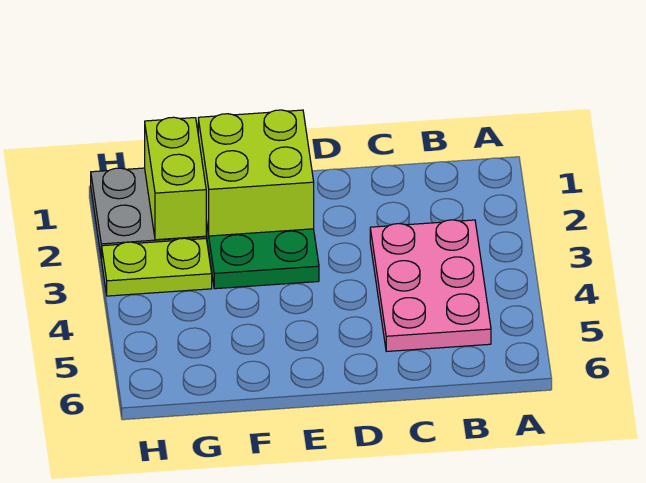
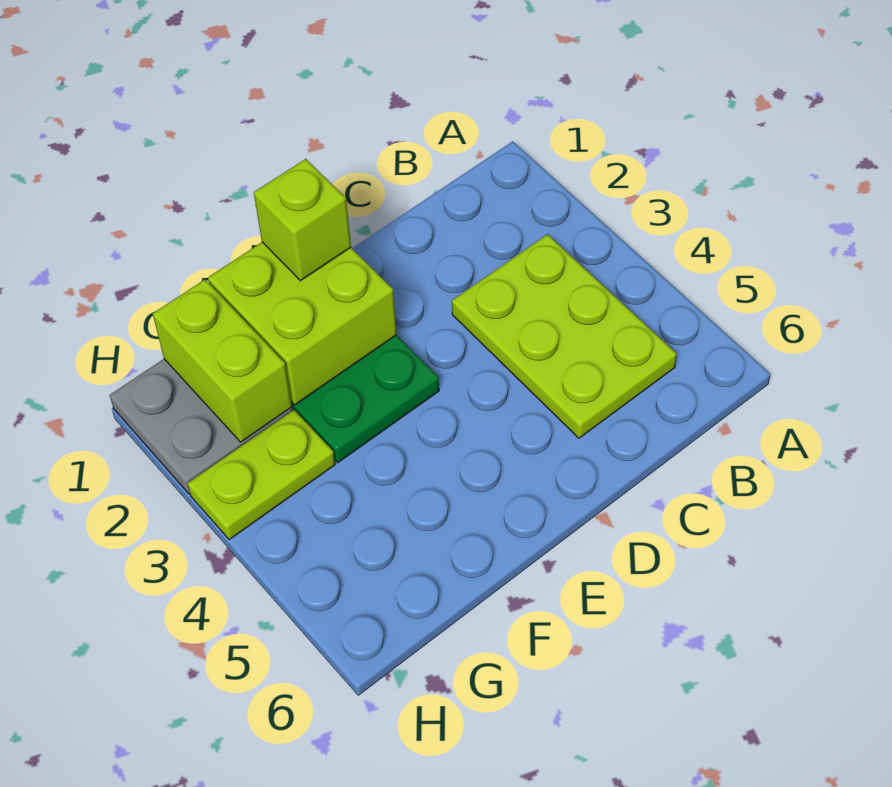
pink plate B3:C5 level 1 -> lime plate B3:C5 level 1
none -> lime brick E1 level 3

